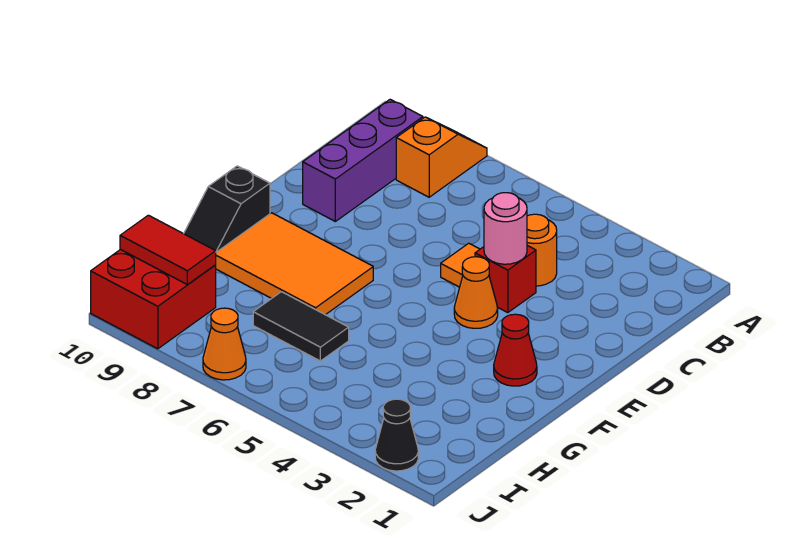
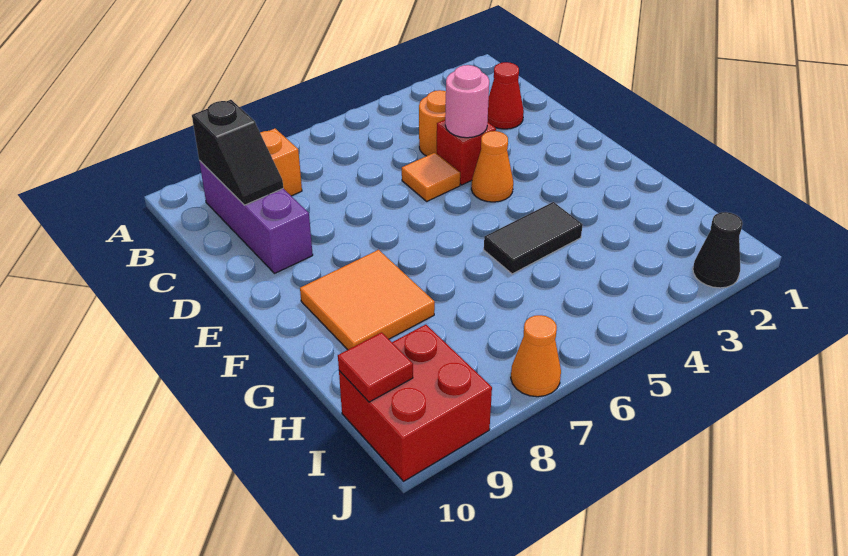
red cone F2 level 1 -> red cone C2 level 1
orange tile F7:G9 level 1 -> orange tile F8:G9 level 1
black slope F10:G10 level 1 top F -> black slope B9:C9 level 2 top B
black tile H6:H7 level 1 -> black tile G4:G5 level 1
red tile I9:I10 level 2 -> red tile I10 level 2

